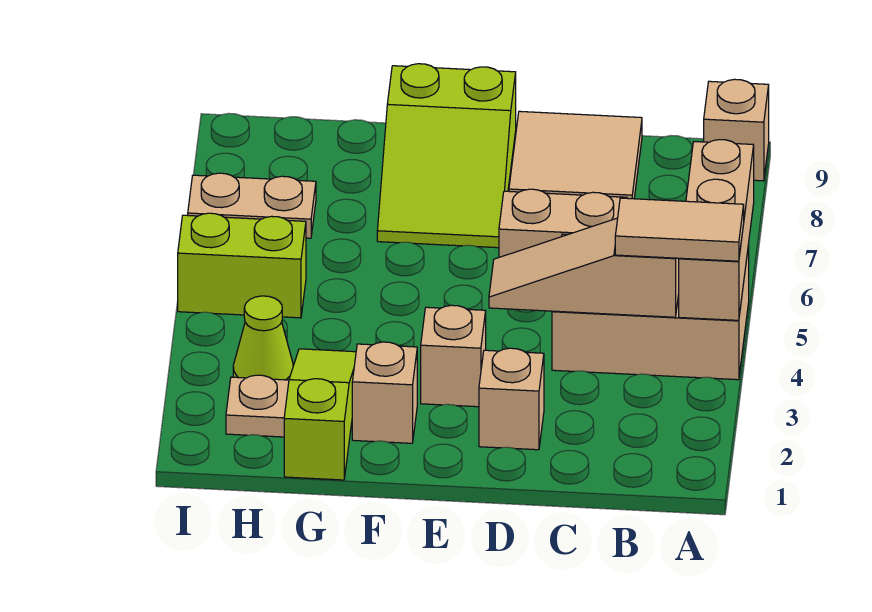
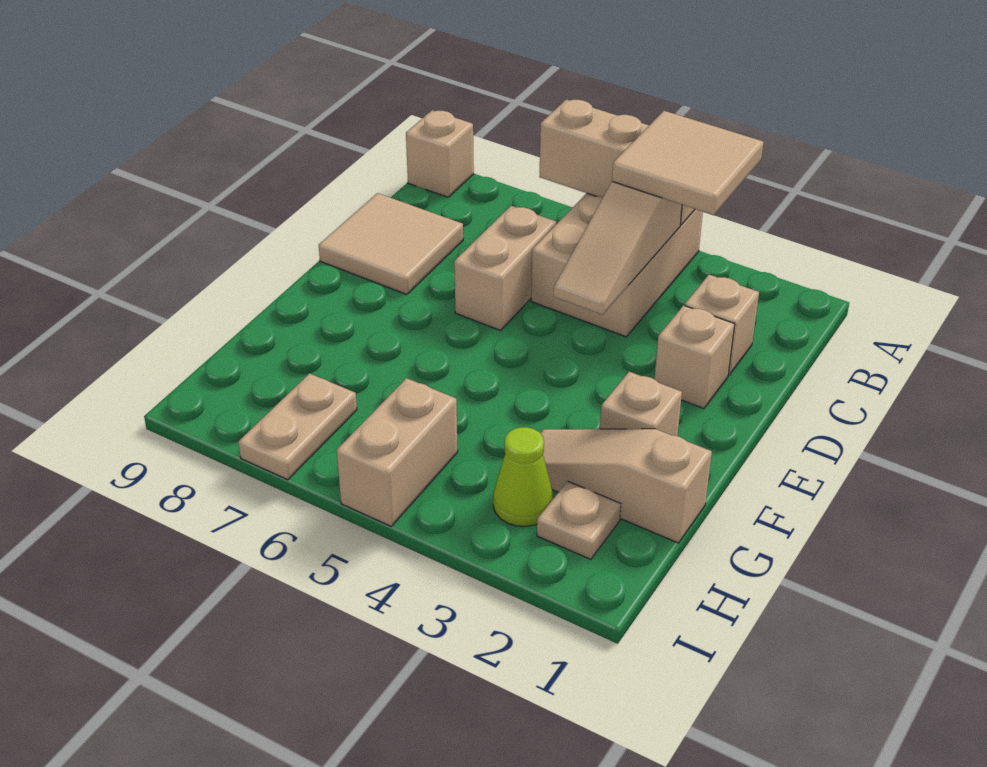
tan tile A4:B4 level 3 -> tan tile A3:B4 level 3
tan brick E3 level 1 -> tan brick C2 level 1
lime slope E7:F9 level 1 top 9 -> none
lime slope G1:G3 level 1 top 1 -> tan slope G1:G3 level 1 top 1
lime brick H5:I5 level 1 -> tan brick H5:I5 level 1

